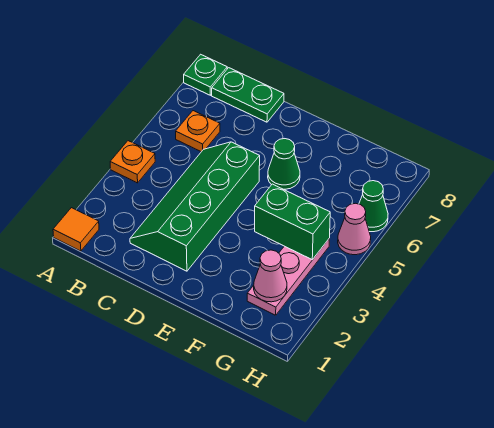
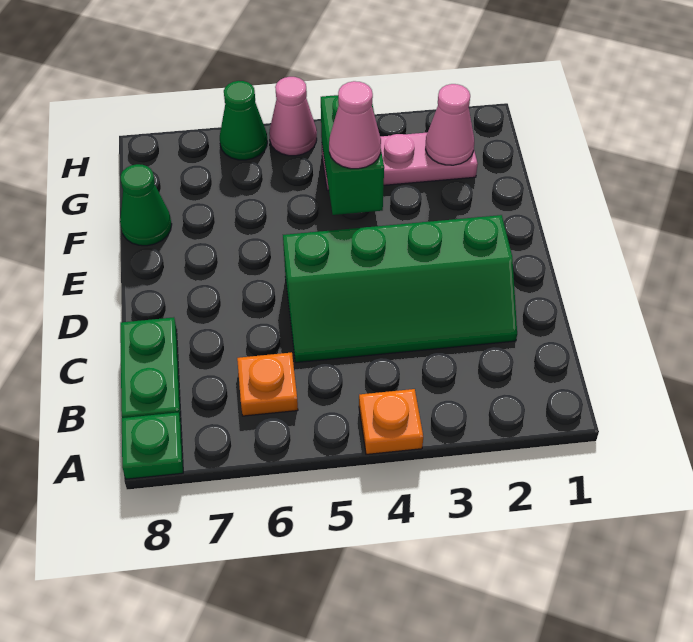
orange tile A1 level 1 -> none
green cone E6 level 1 -> green cone F8 level 1
none -> pink cone F4 level 3

